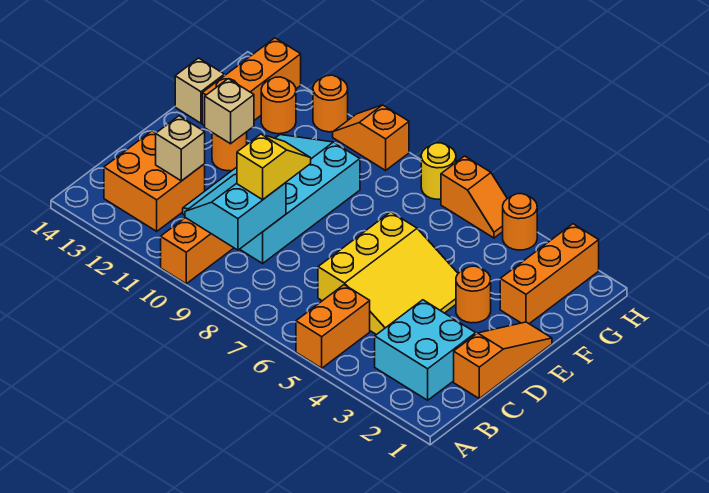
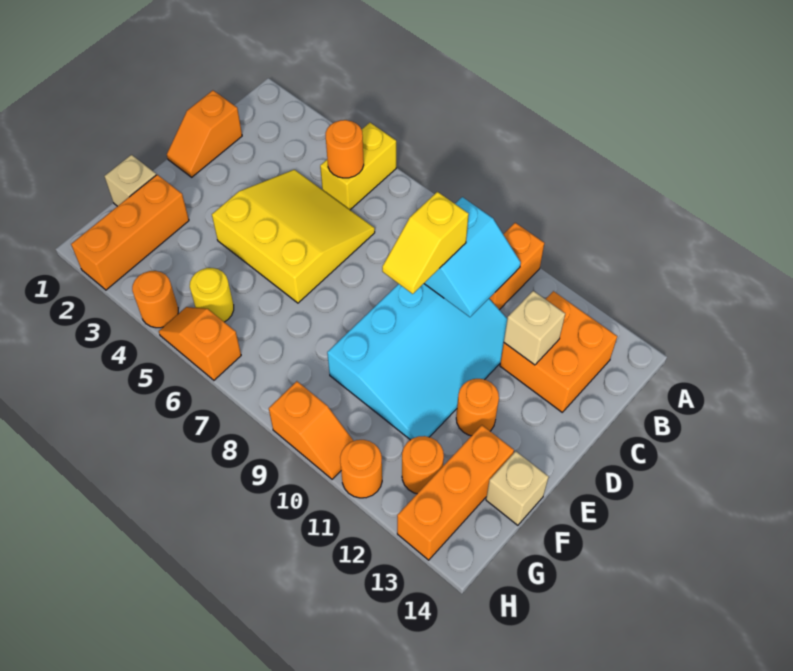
orange brick A5:B5 level 1 -> yellow brick A5:B5 level 1
cyan brick B2:C3 level 1 -> none
orange slope C1:E1 level 1 top C -> orange slope C1:D1 level 1 top C
yellow slope C4:E6 level 1 top 6 -> yellow slope C4:E6 level 1 top E
orange round brick E3 level 1 -> orange round brick B5 level 2
tan brick E12 level 2 -> tan brick F1 level 1
yellow round brick H7 level 1 -> yellow round brick G5 level 1

